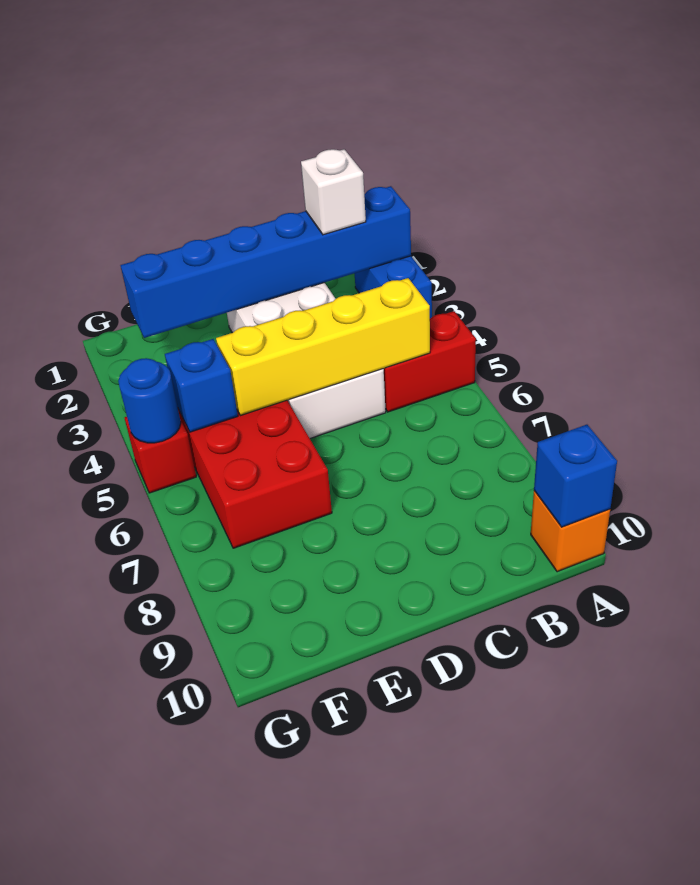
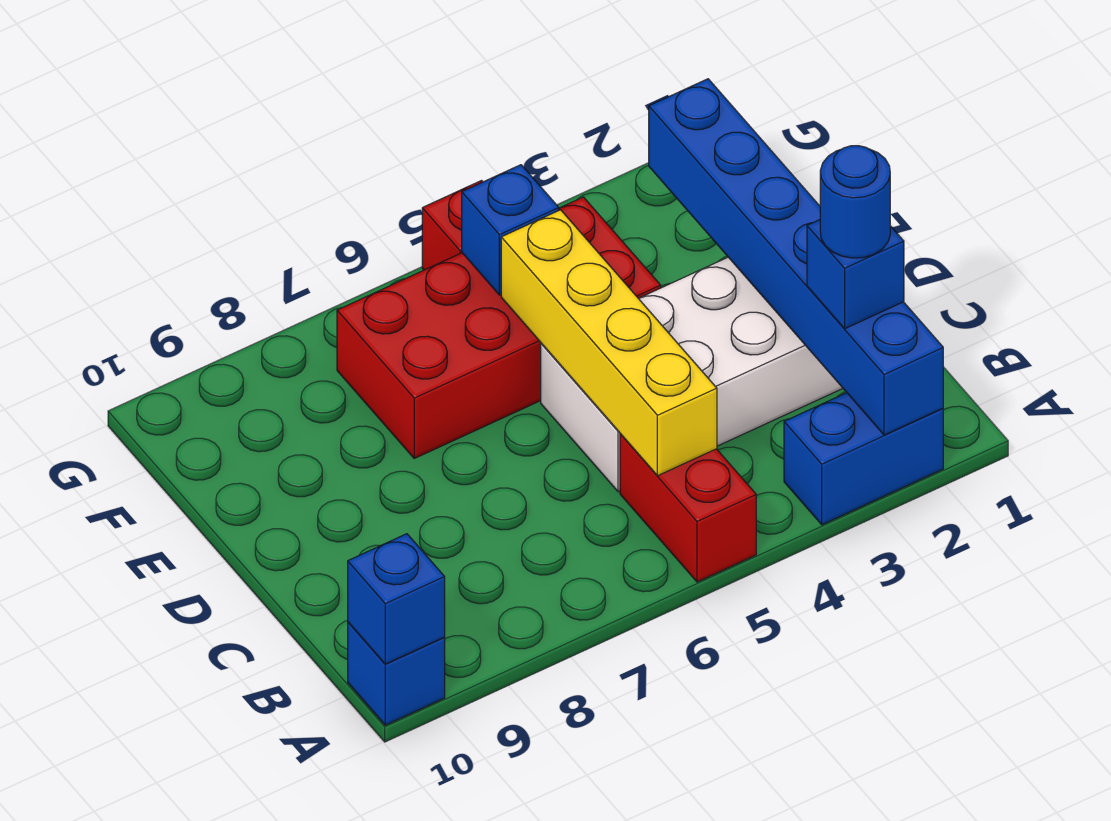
orange brick A10 level 1 -> blue brick A10 level 1
white brick B2 level 3 -> blue brick B2 level 3
blue round brick G5 level 2 -> blue round brick B2 level 4

